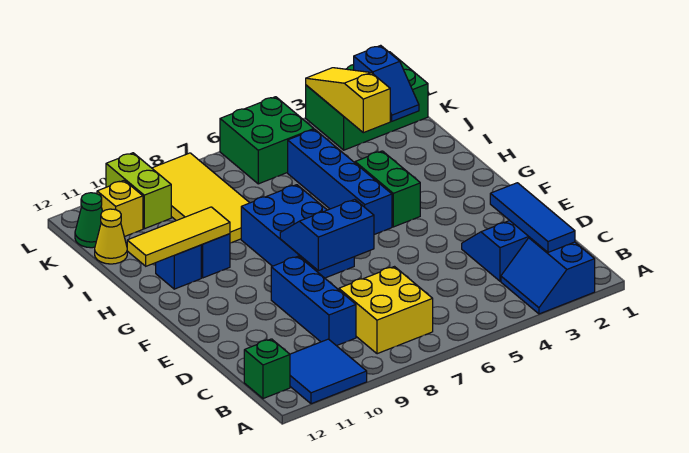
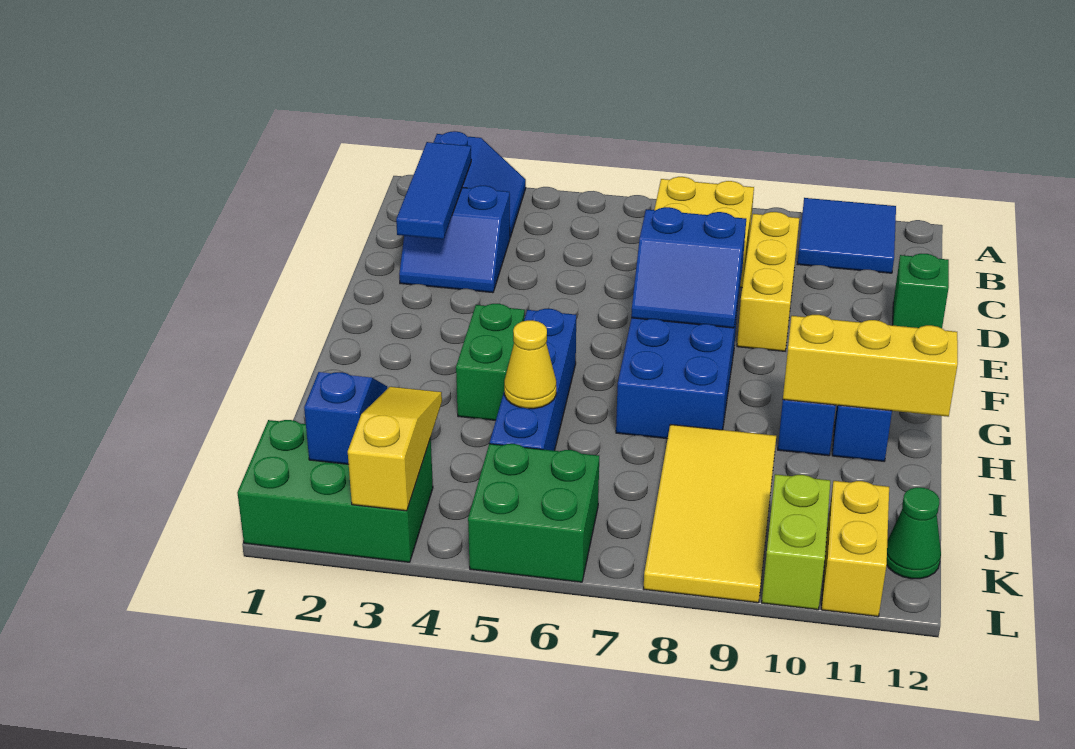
green brick B12 level 1 -> green brick D12 level 1
blue brick C9:E9 level 1 -> yellow brick C9:E9 level 1
yellow tile H10:H12 level 2 -> yellow brick H10:H12 level 2
yellow slope J3:L3 level 2 top J -> yellow slope J3:L3 level 2 top L
yellow cone J12 level 1 -> yellow cone I5 level 2
yellow brick K11 level 1 -> yellow brick K11:L11 level 1

